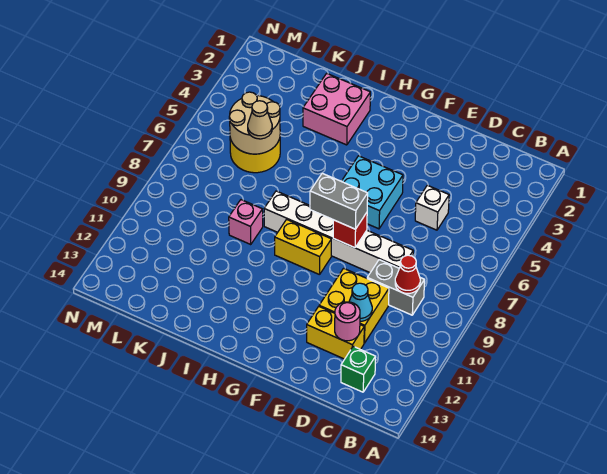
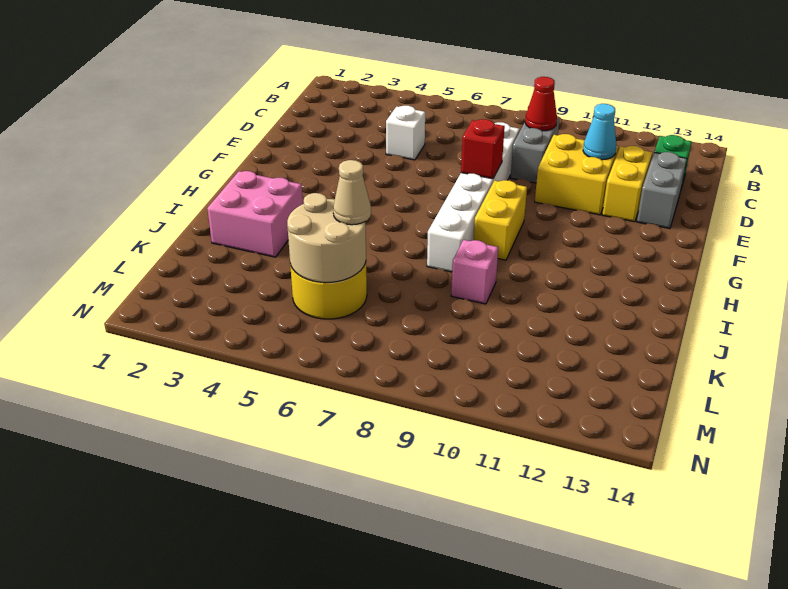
pink round brick D12 level 2 -> none
cyan brick F5:G6 level 1 -> none
grey brick F8:G8 level 3 -> grey brick D13:E13 level 1

